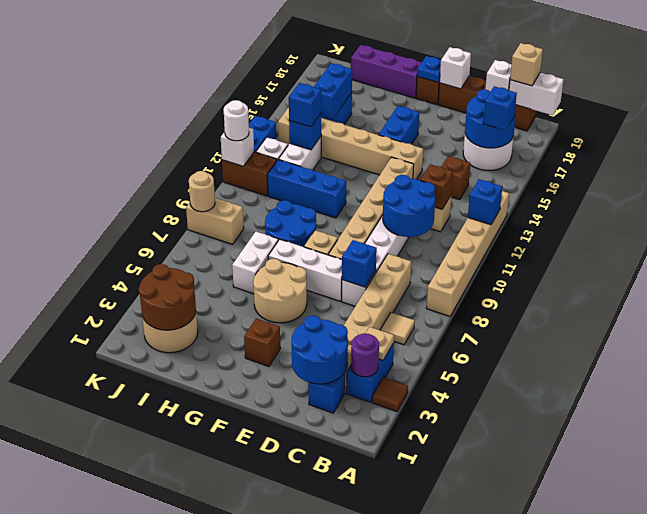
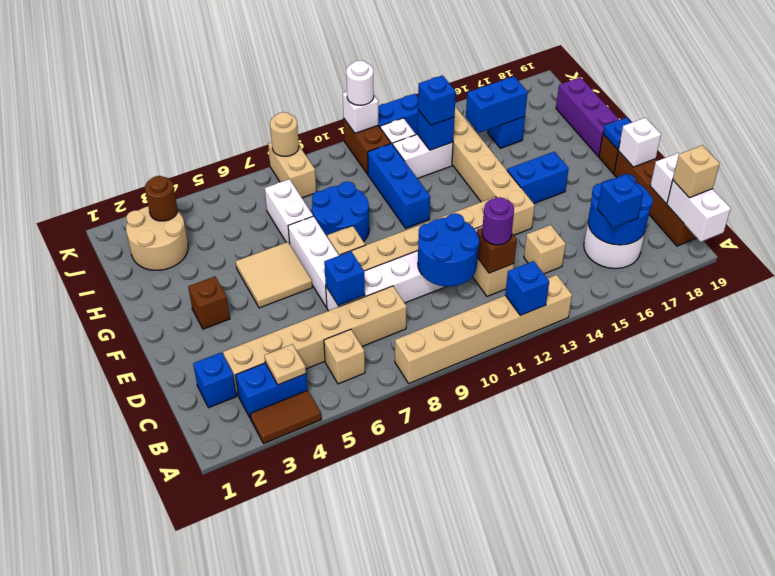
brown tile A3 level 1 -> brown tile A3:A4 level 1
purple round brick B3 level 2 -> purple round brick C12 level 3
tan tile B6 level 1 -> tan brick B6 level 1
blue round brick C2:D3 level 2 -> none
brown brick C14 level 1 -> tan brick C14 level 1
tan round brick F5:G6 level 1 -> tan tile F5:G6 level 1
white brick H6:H7 level 1 -> white brick H7:I7 level 1
brown round brick I2:J3 level 2 -> brown round brick J3 level 2

